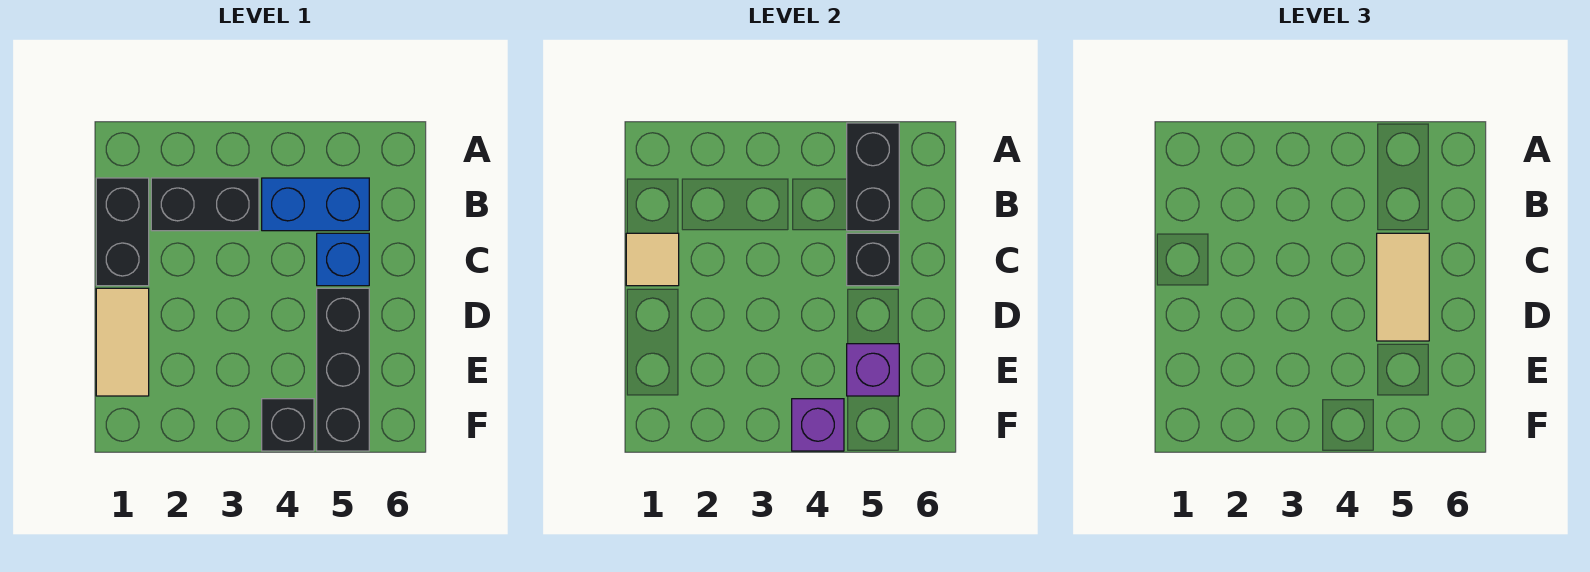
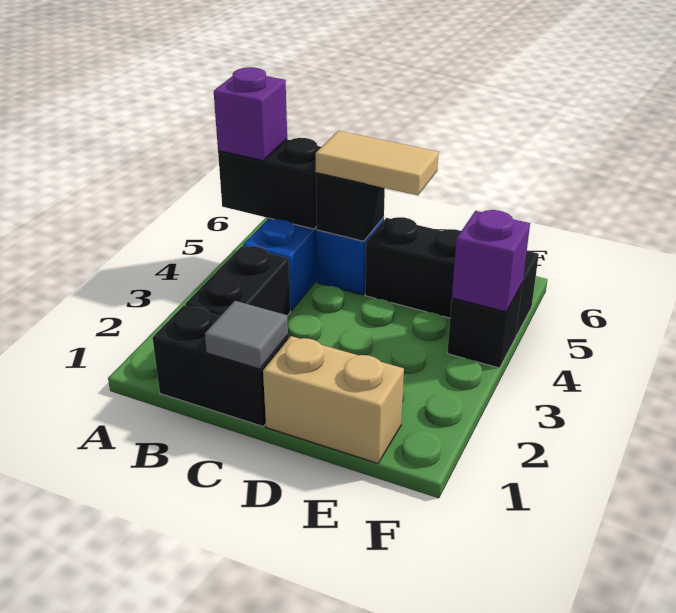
tan tile C1 level 2 -> grey tile C1 level 2
tan tile D1:E1 level 1 -> tan brick D1:E1 level 1
purple brick E5 level 2 -> purple brick A5 level 3

